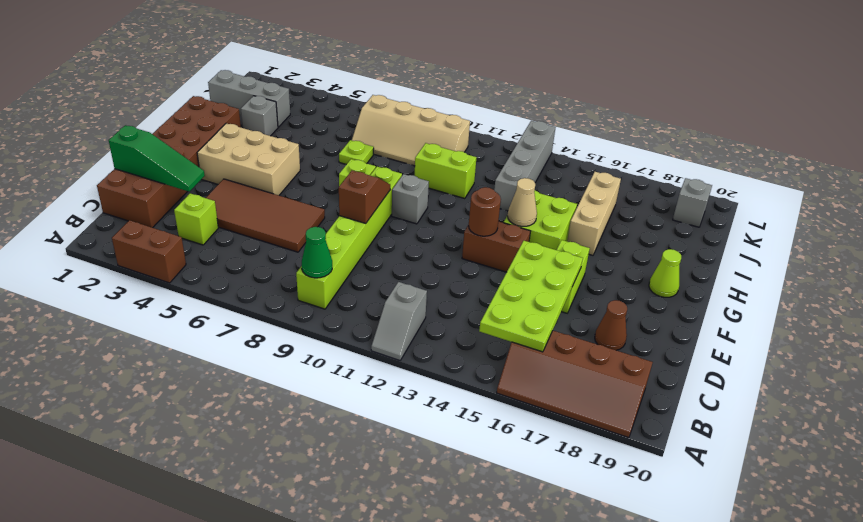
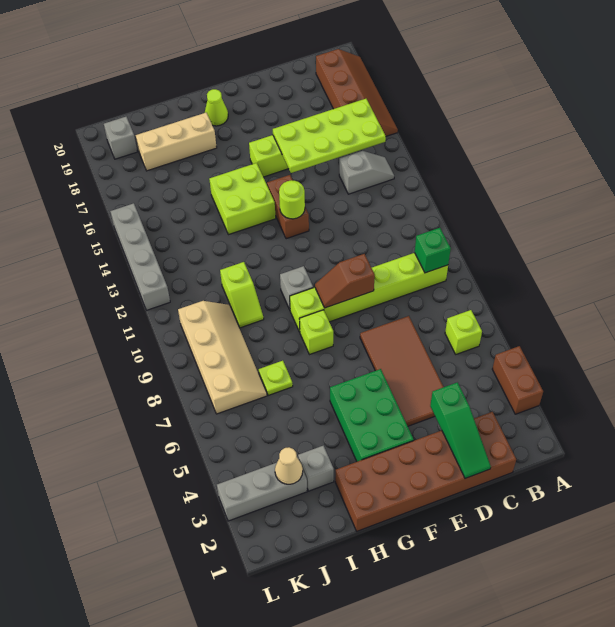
grey slope A12:B12 level 1 top B -> grey slope B14:C14 level 1 top C
green cone B9 level 2 -> green brick B9 level 2
lime brick C4 level 1 -> lime brick B6 level 1
green slope D1:D3 level 2 top 1 -> green slope D1:D3 level 2 top 3
brown cone D18 level 1 -> none
tan brick F3:G5 level 1 -> green brick F3:G5 level 1
brown round brick F13 level 2 -> lime round brick F13 level 2
tan cone G14 level 2 -> tan cone J3 level 2
tan brick H16:J16 level 1 -> tan brick H18:J18 level 1
lime brick I10:I11 level 1 -> lime slope I10:I11 level 1 top 11
grey brick I13:L13 level 1 -> grey brick L12:L15 level 1
grey brick J1:J3 level 1 -> grey brick J3:L3 level 1

